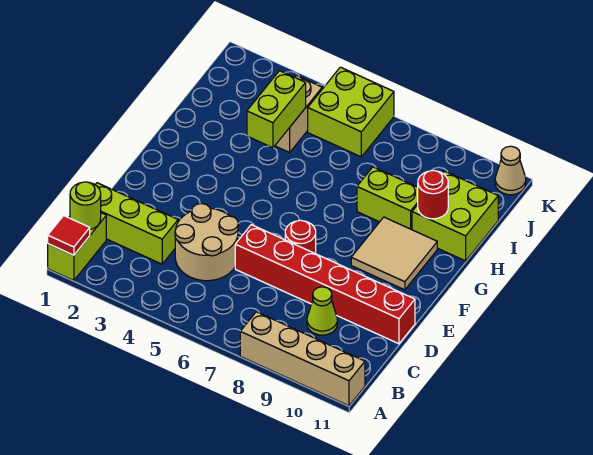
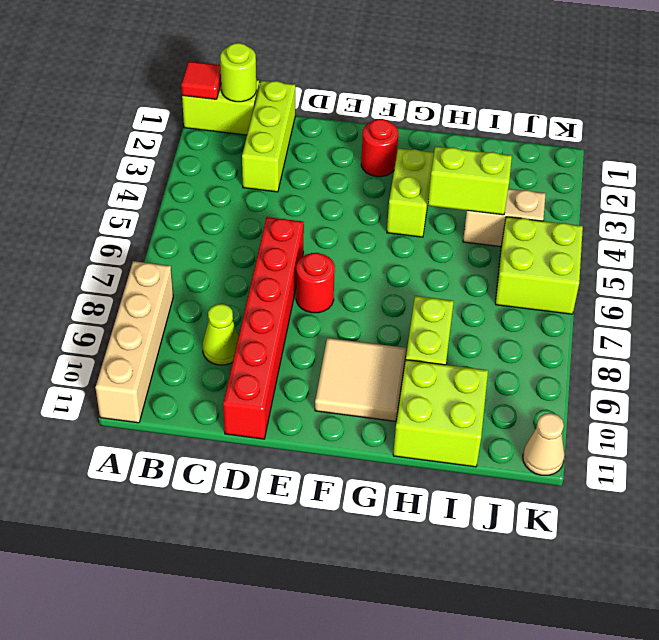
tan round brick C4:D5 level 1 -> none
none -> lime brick G3:G4 level 1
red round brick H10 level 2 -> red round brick F2 level 1

